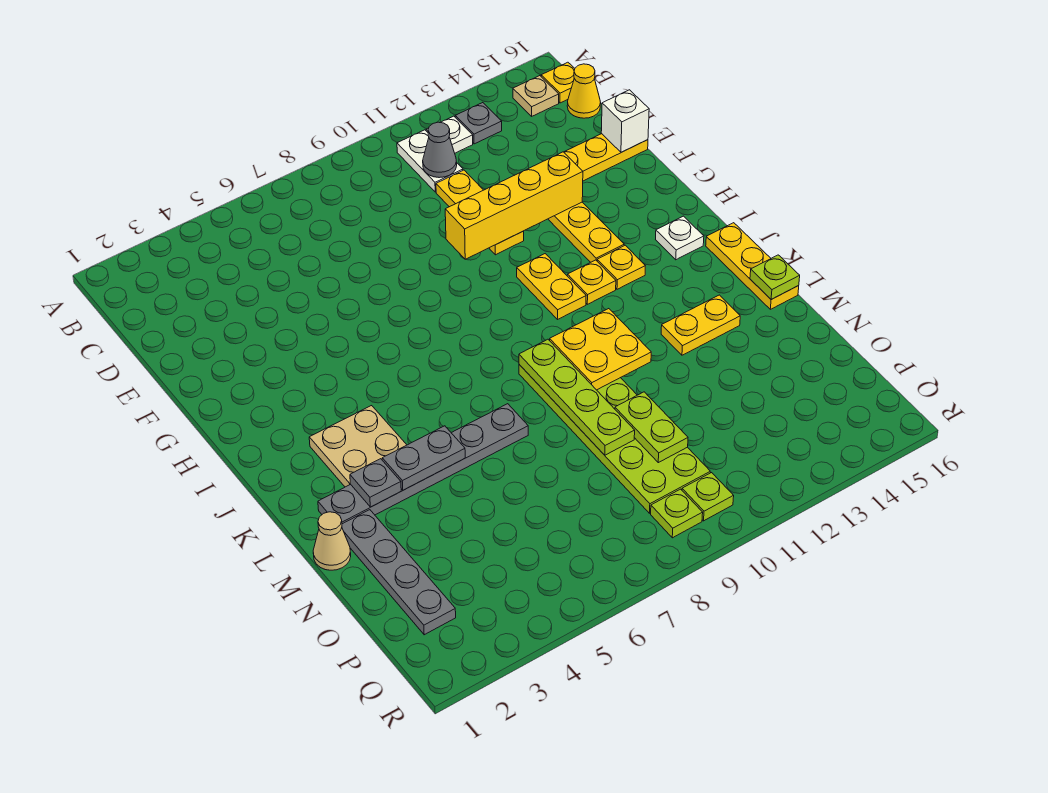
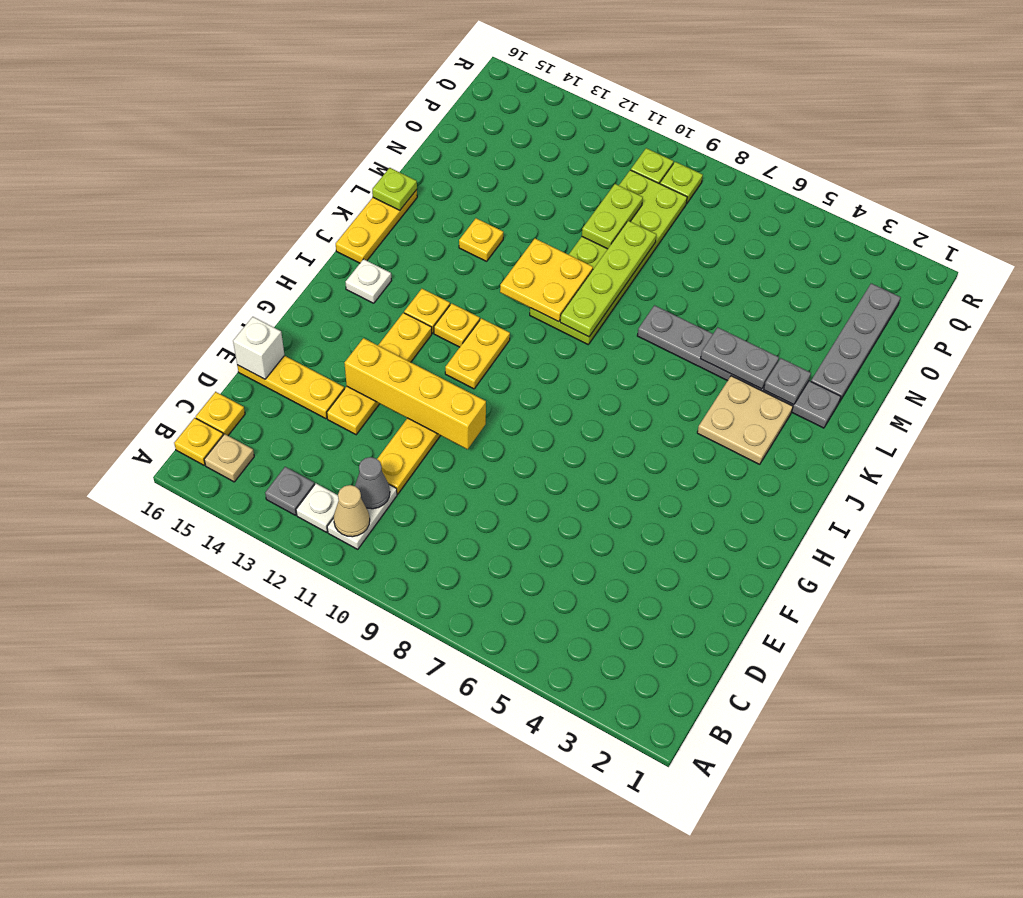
yellow cone C16 level 1 -> yellow plate C16 level 1
yellow plate L13:L14 level 1 -> yellow plate L13 level 1
tan cone M1 level 1 -> tan cone B11 level 2

